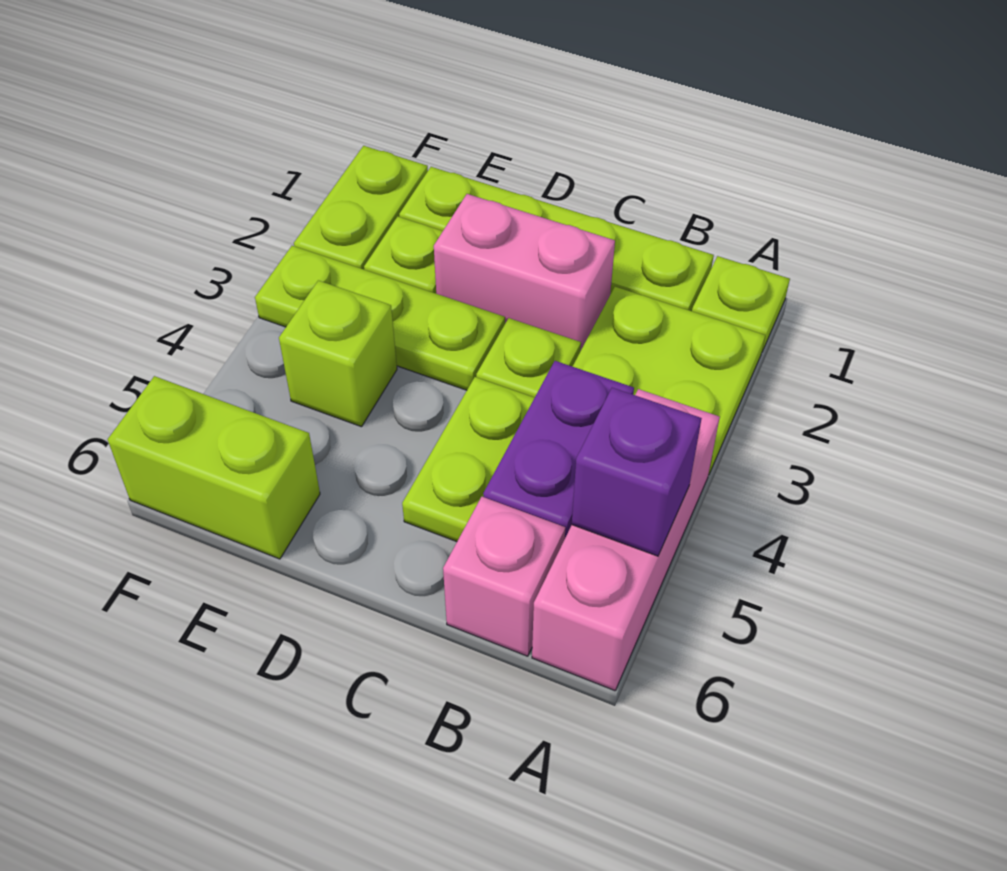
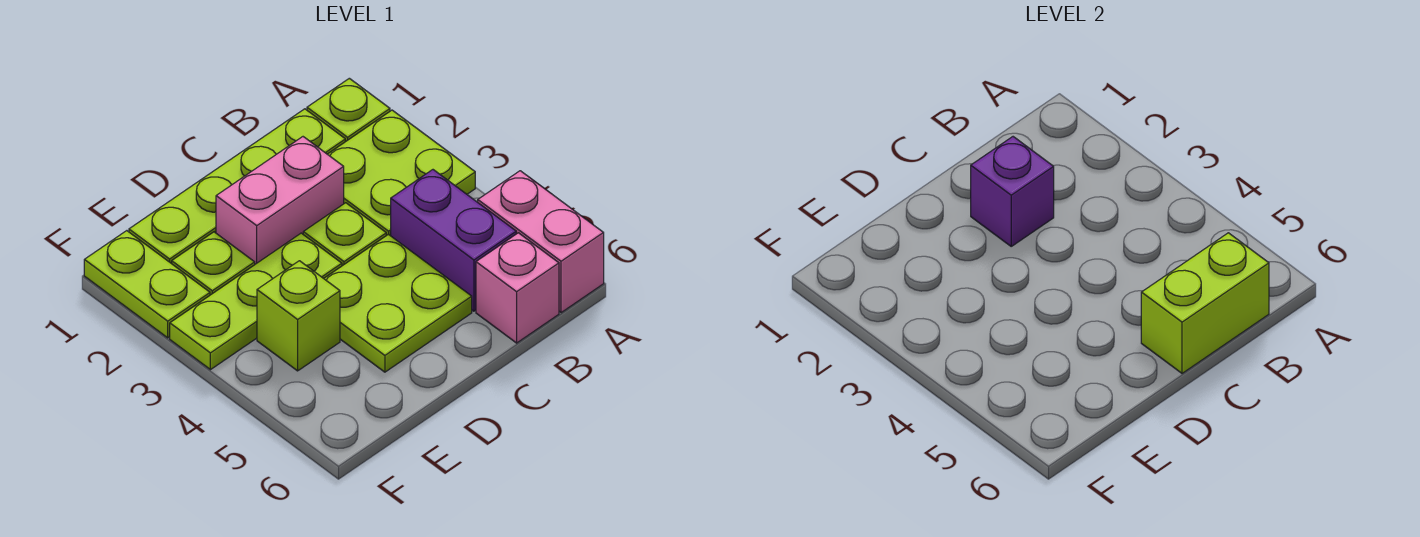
pink brick A4:A6 level 1 -> pink brick A5:A6 level 1
purple brick A5 level 2 -> purple brick C2 level 2
lime plate C4:C5 level 1 -> lime plate C4:D5 level 1
lime brick E6:F6 level 1 -> lime brick B6:C6 level 2

